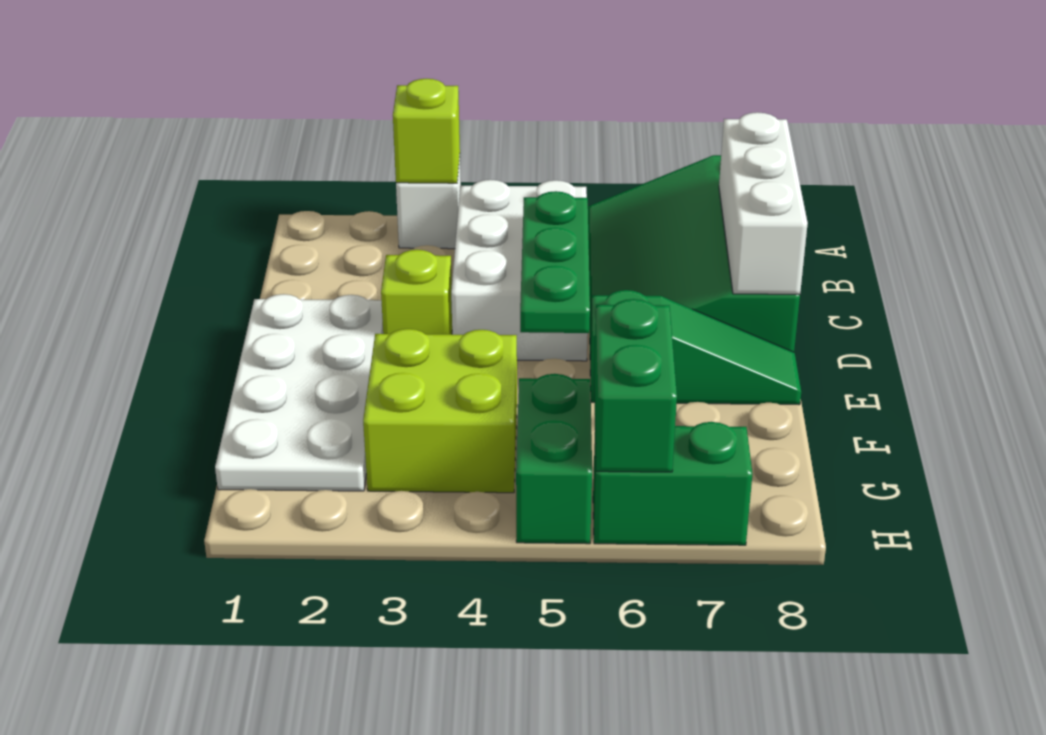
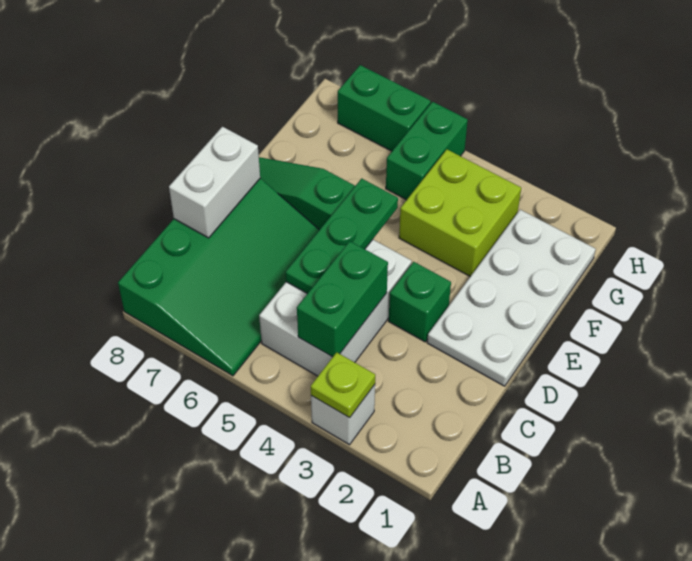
lime brick A3 level 2 -> lime plate A3 level 2
white brick B8:D8 level 2 -> white brick C8:D8 level 2
lime brick D3 level 1 -> green brick D3 level 1
green brick G6:H6 level 2 -> green brick B4:C4 level 2

